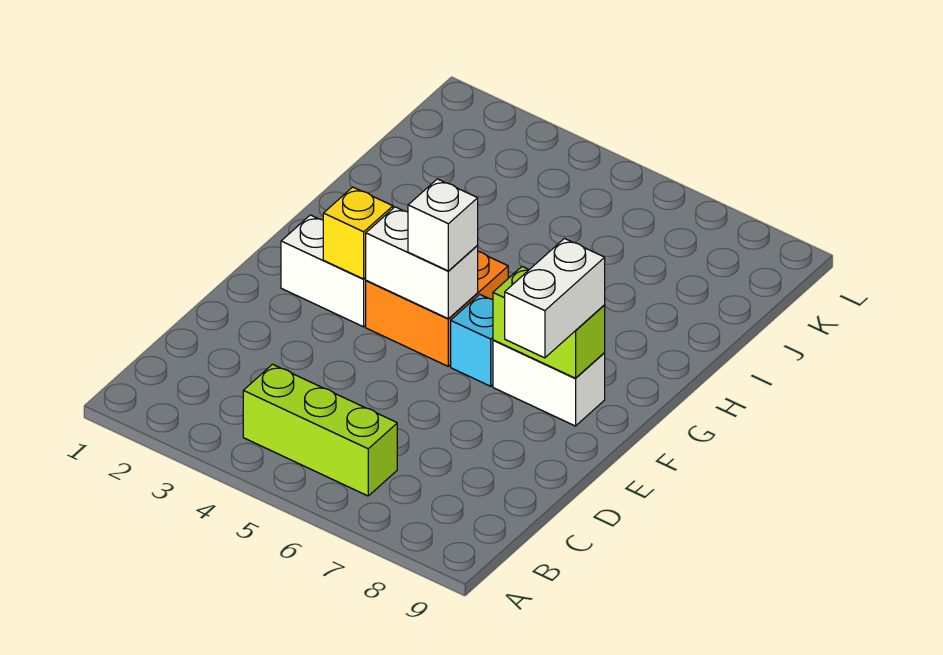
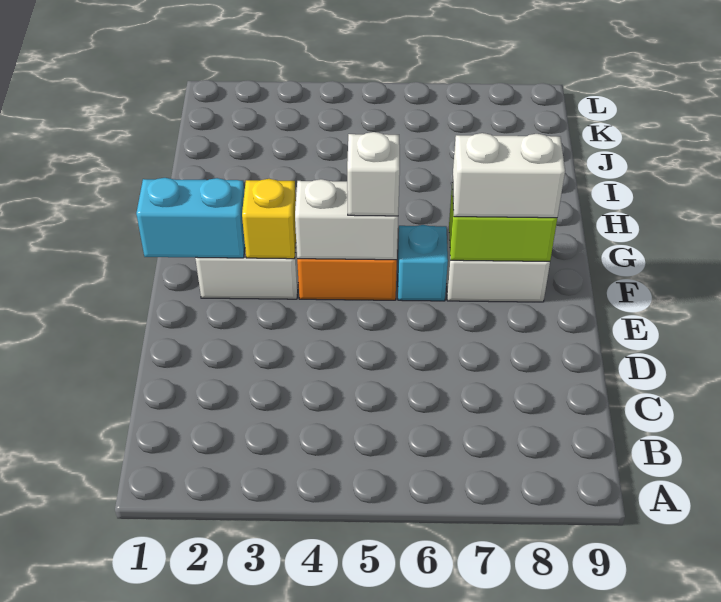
lime brick B4:B6 level 1 -> none
white brick E8:F8 level 3 -> white brick F7:F8 level 3
none -> cyan brick F1:F2 level 2

